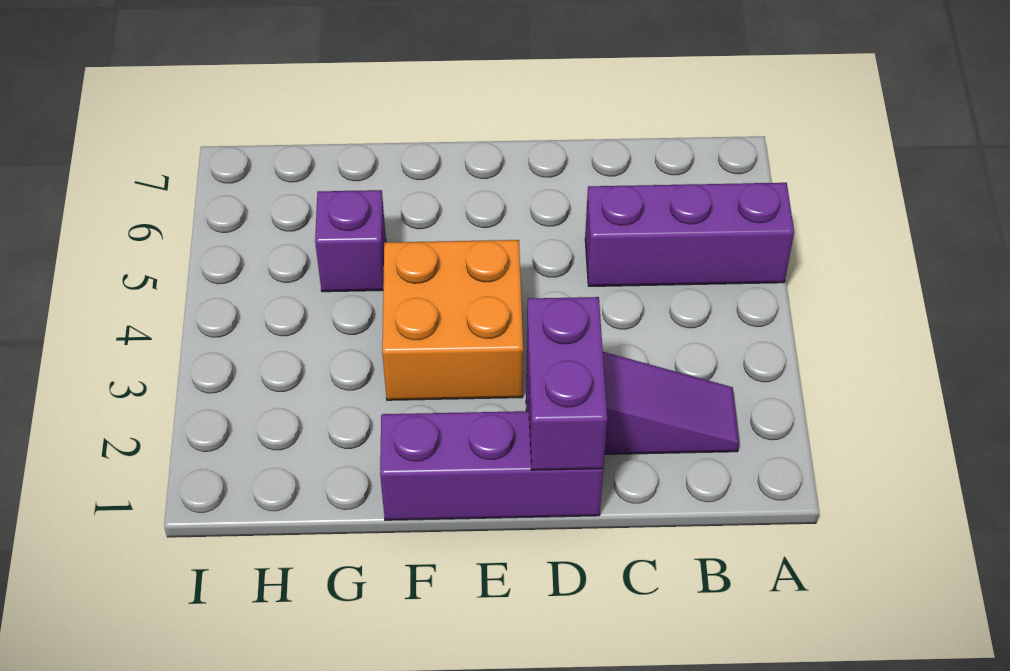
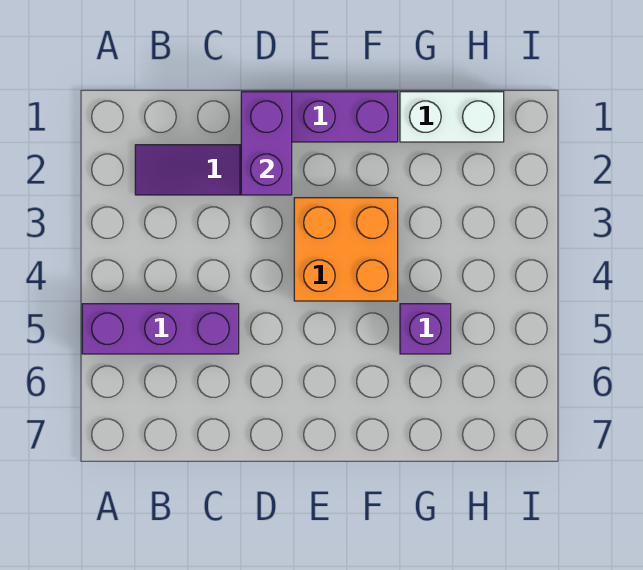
none -> white brick G1:H1 level 1

